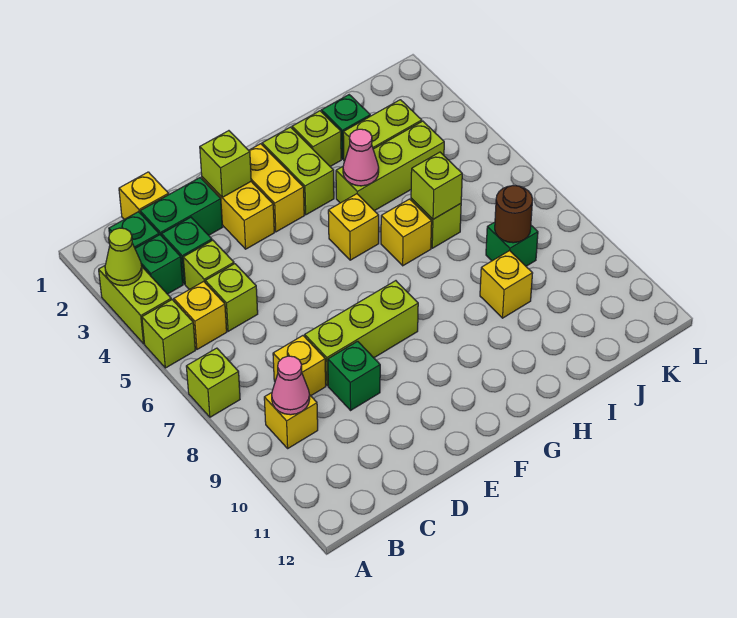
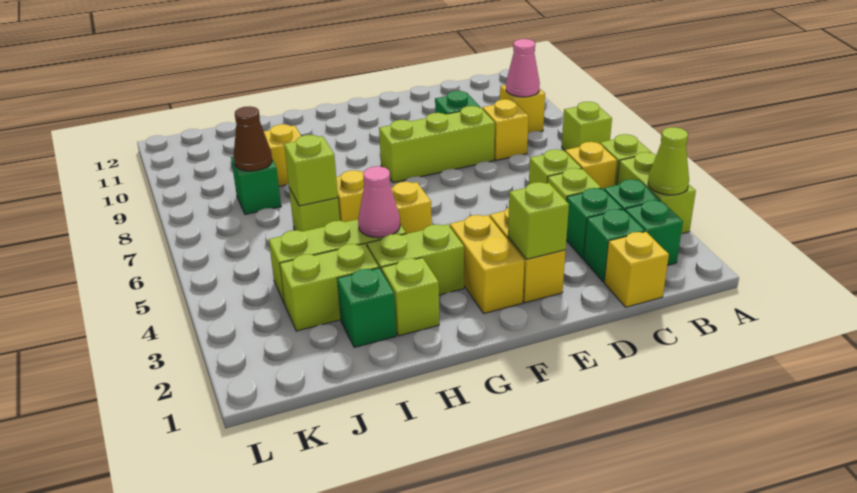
green brick C2:D2 level 1 -> green brick C2 level 1
lime brick G2:G3 level 1 -> lime brick G3:H3 level 1
brown round brick J8 level 2 -> brown cone J8 level 2

